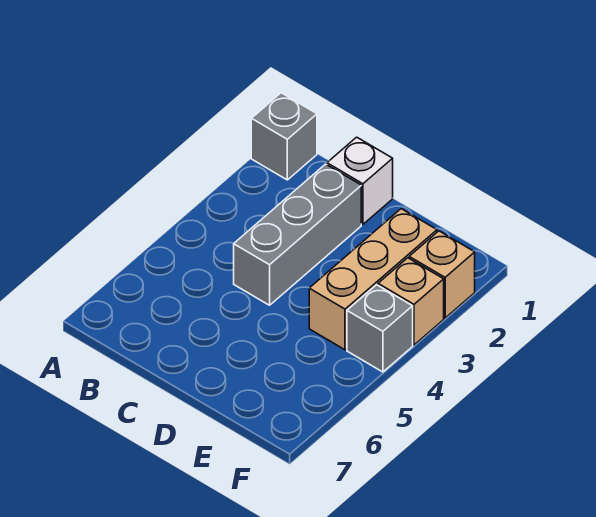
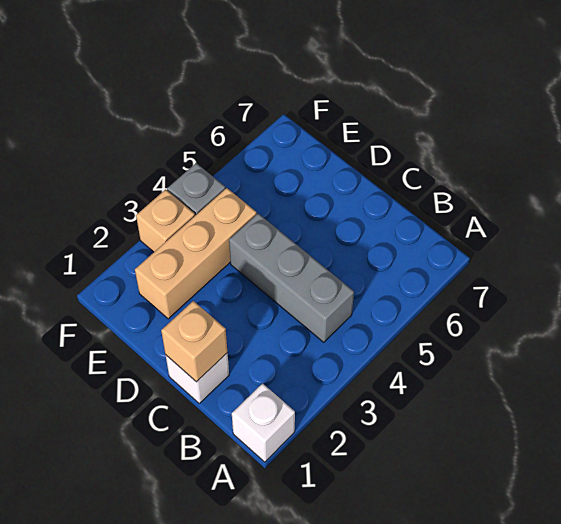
grey brick A1 level 1 -> white brick A1 level 1
grey brick C2:C4 level 1 -> grey brick B4:D4 level 1
tan brick F2 level 1 -> tan brick C1 level 2

